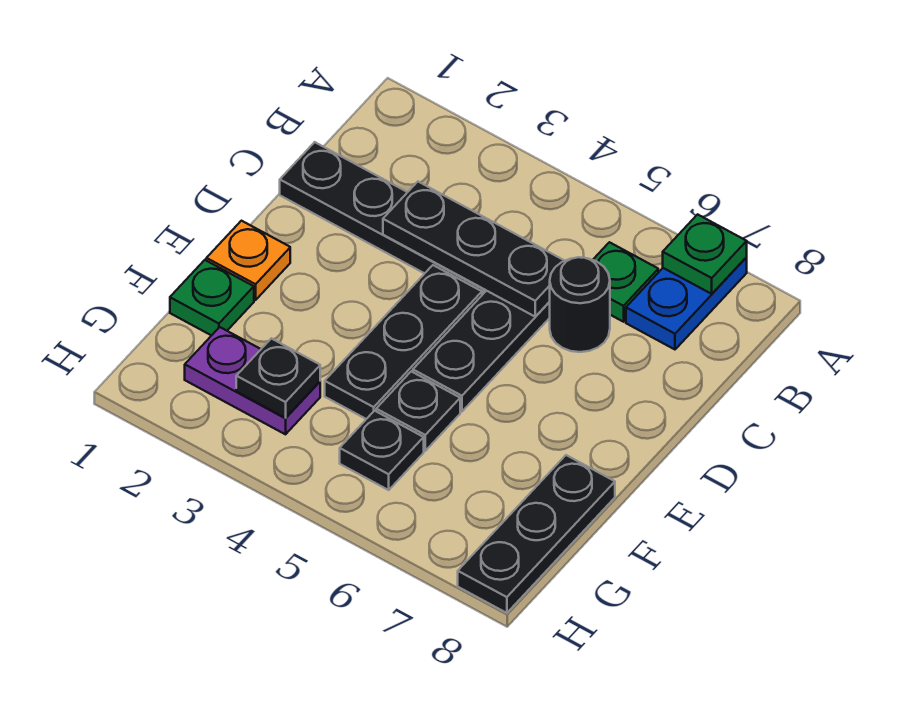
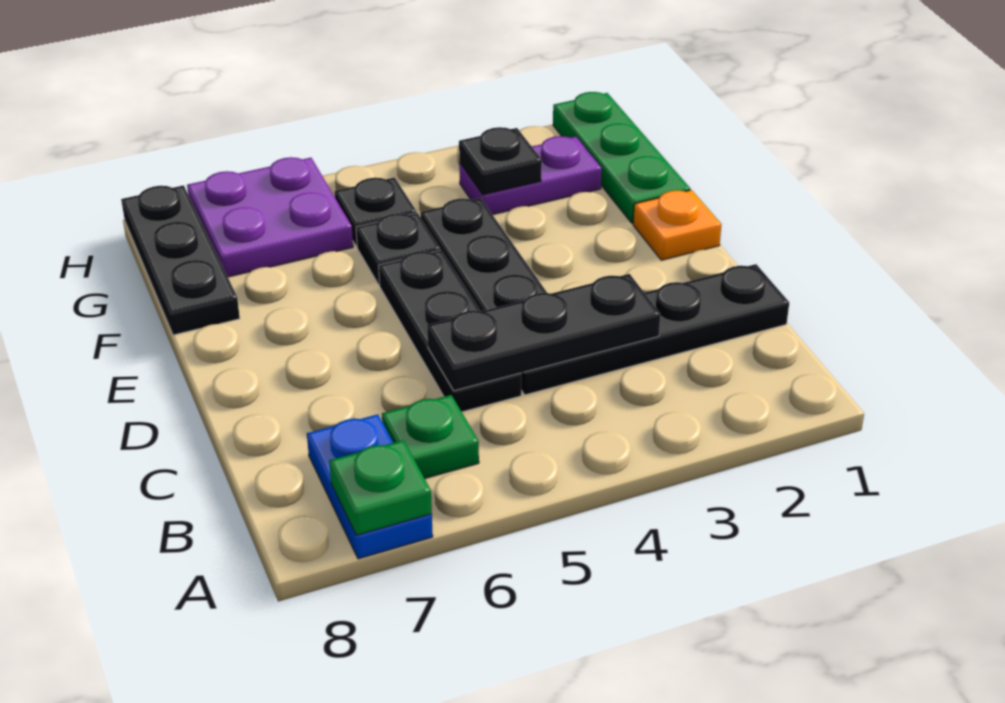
black round brick C6 level 1 -> none
green plate F1 level 1 -> green plate F1:H1 level 1
none -> purple plate G6:H7 level 1

